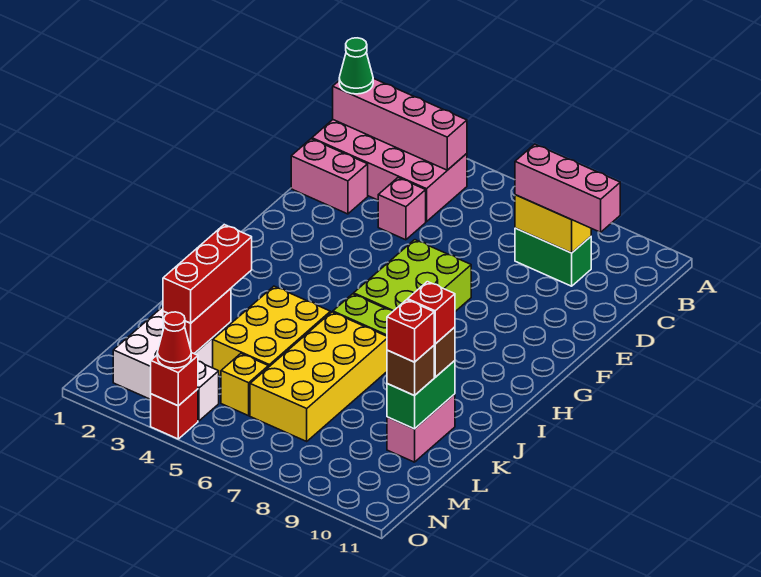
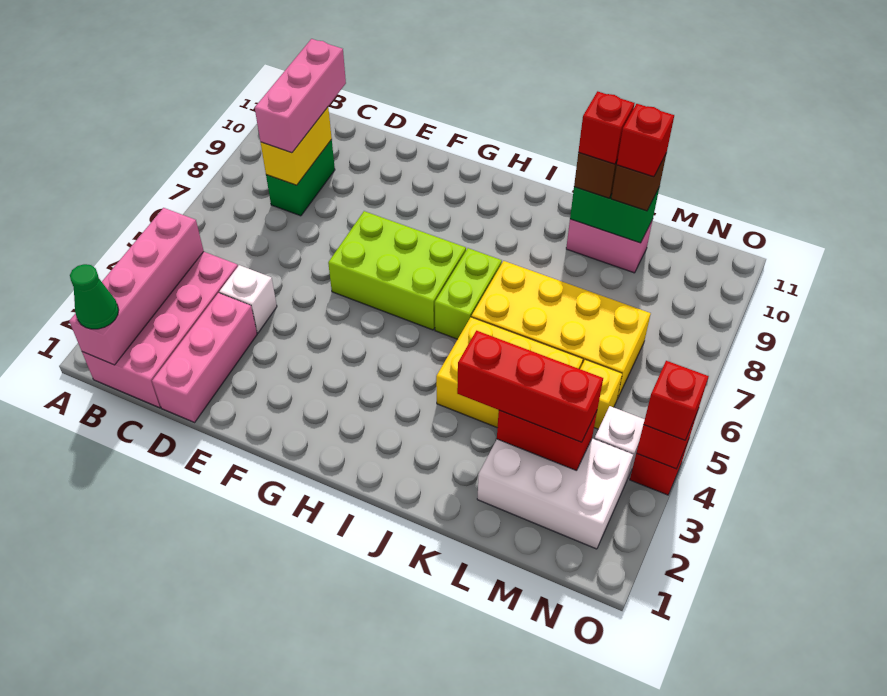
pink brick D1:D2 level 1 -> pink brick D1:D3 level 1
pink brick D4 level 1 -> white brick D4 level 1
red cone O4 level 3 -> red brick O4 level 3

